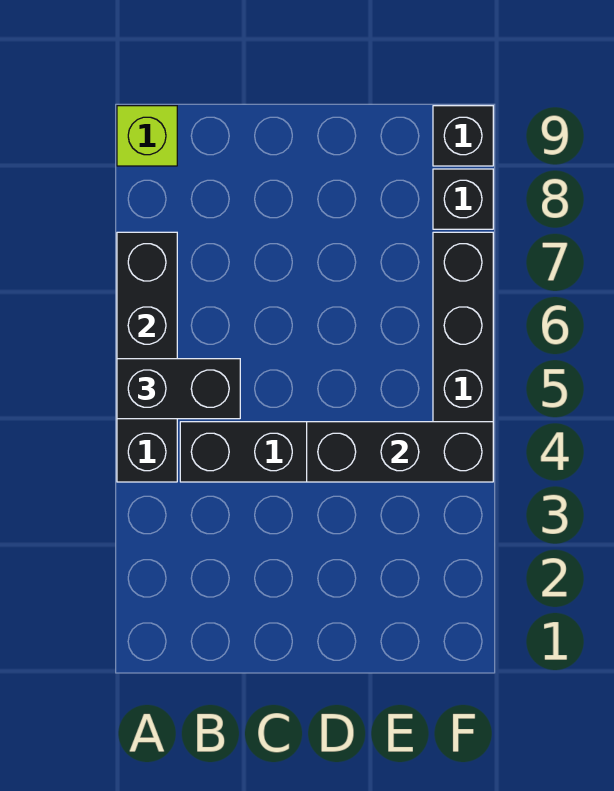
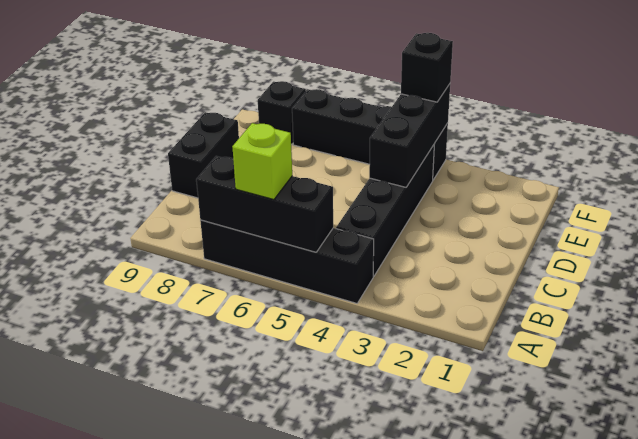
black brick A5:B5 level 3 -> black brick C9:D9 level 1
lime brick A9 level 1 -> lime brick A6 level 3
black brick F9 level 1 -> black brick F4 level 3

